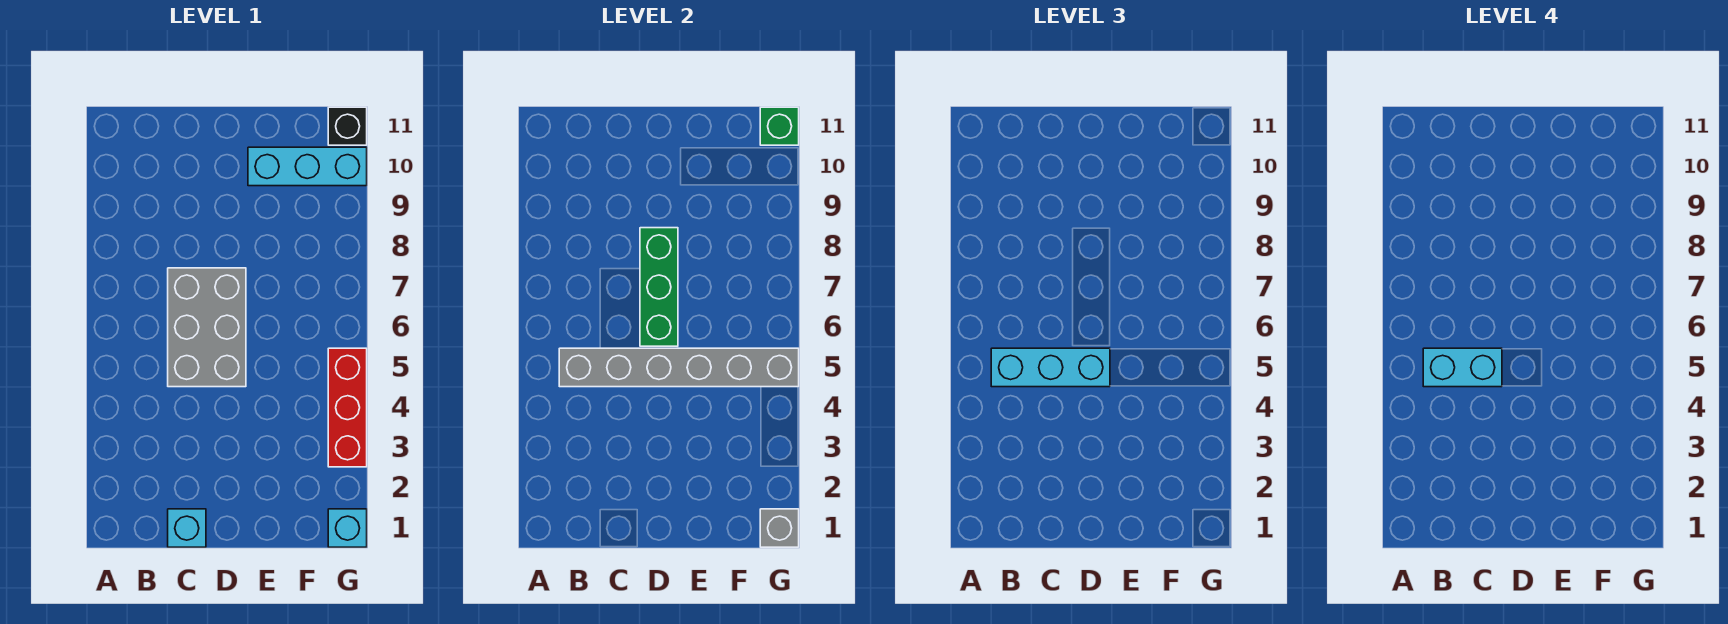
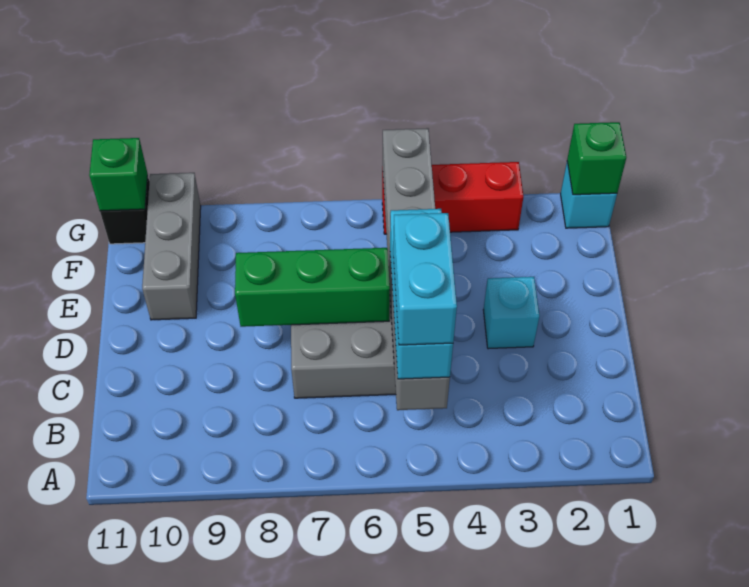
cyan brick C1 level 1 -> cyan brick D3 level 1
cyan brick E10:G10 level 1 -> grey brick E10:G10 level 1
grey brick G1 level 2 -> green brick G1 level 2

